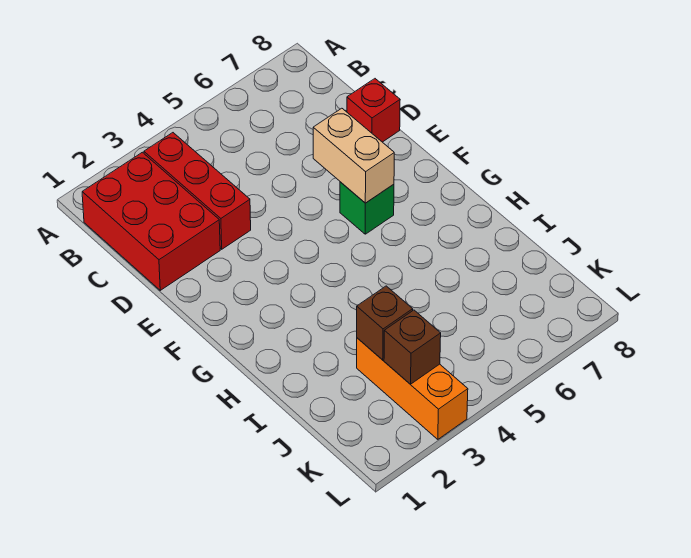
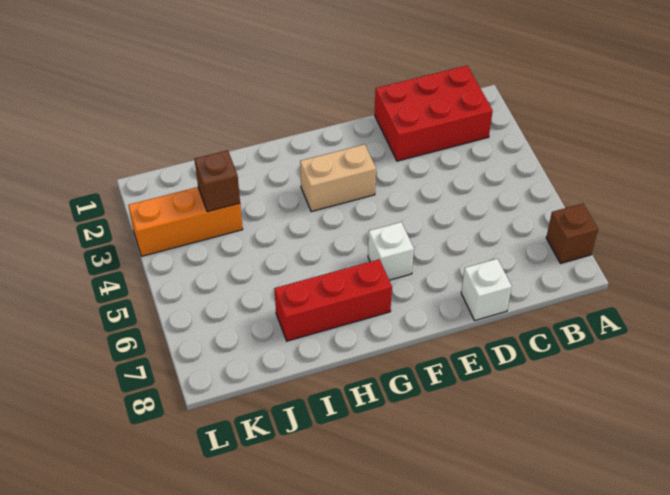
red brick B3:D3 level 1 -> red brick G7:I7 level 1
red brick D8 level 1 -> white brick D8 level 1
tan brick E6:F6 level 2 -> tan brick F3:G3 level 1
green brick F6 level 1 -> white brick F6 level 1
brown brick K3 level 2 -> brown brick A7 level 1

